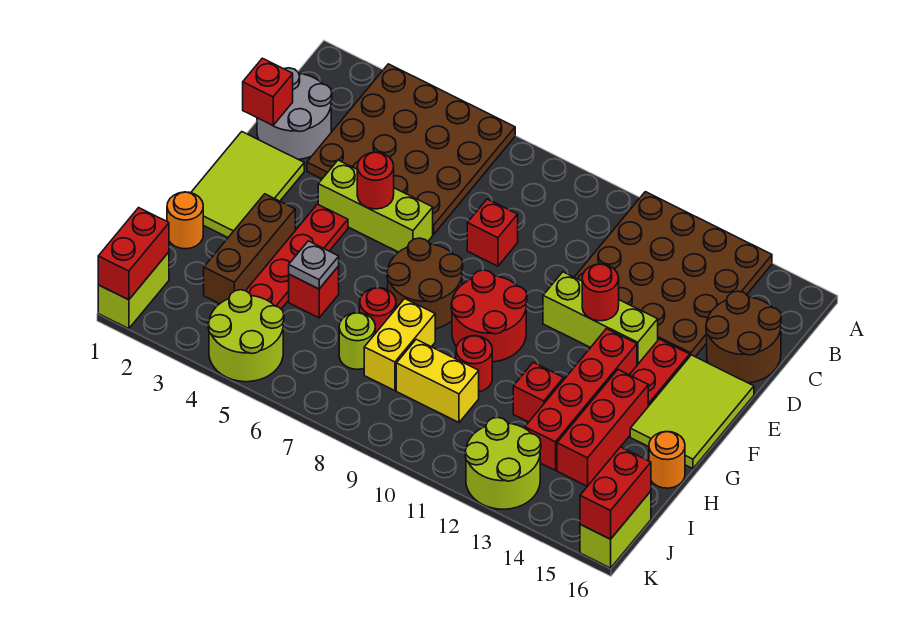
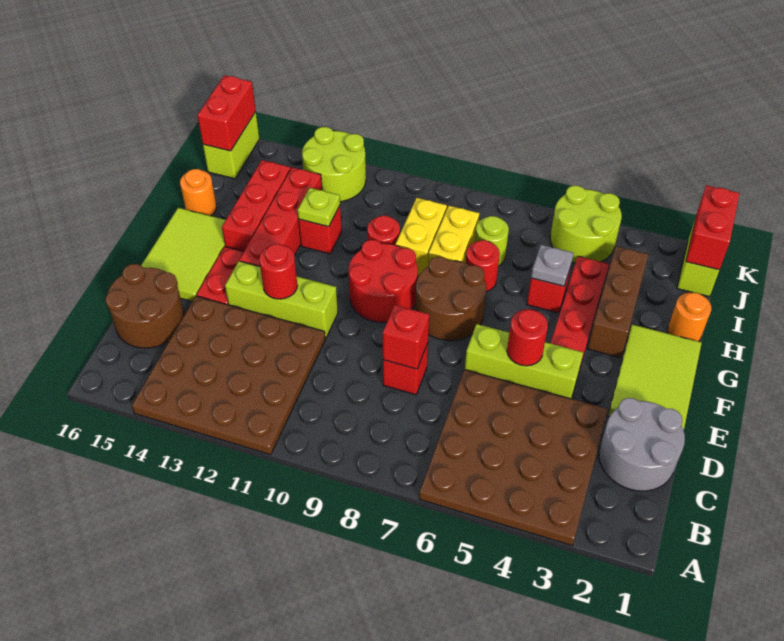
red brick D1 level 2 -> red brick D8 level 2
none -> lime plate H12 level 2
yellow brick I9:I10 level 1 -> yellow brick H9:I9 level 1

